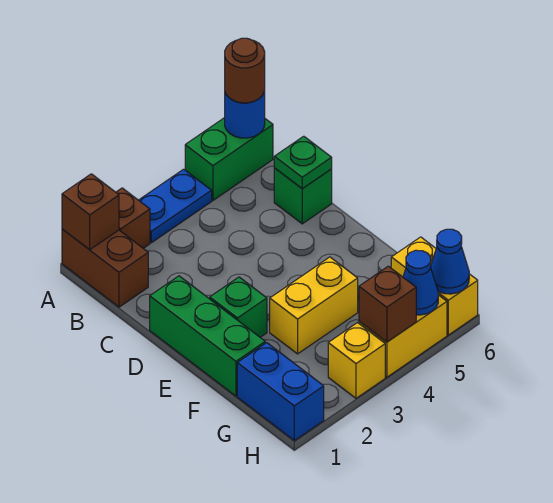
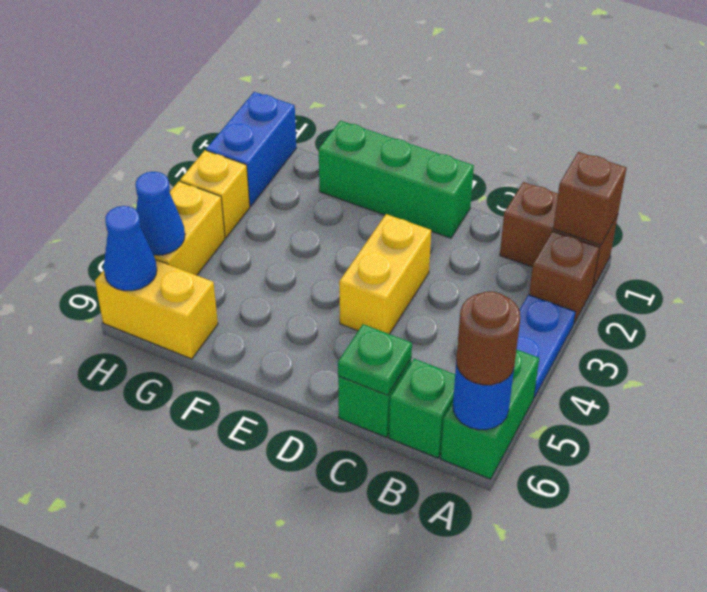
green brick E2 level 1 -> green brick B6 level 1
yellow brick F3:F4 level 1 -> yellow brick D3:D4 level 1
blue brick G1:H1 level 1 -> blue brick H1:H2 level 1
brown brick H4 level 2 -> none

